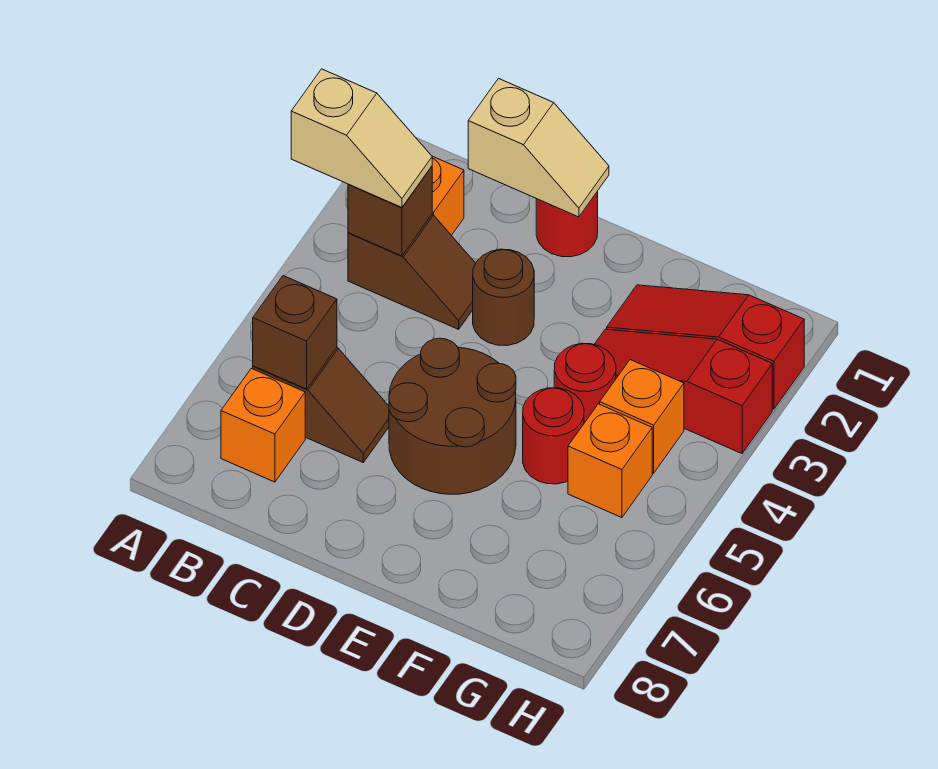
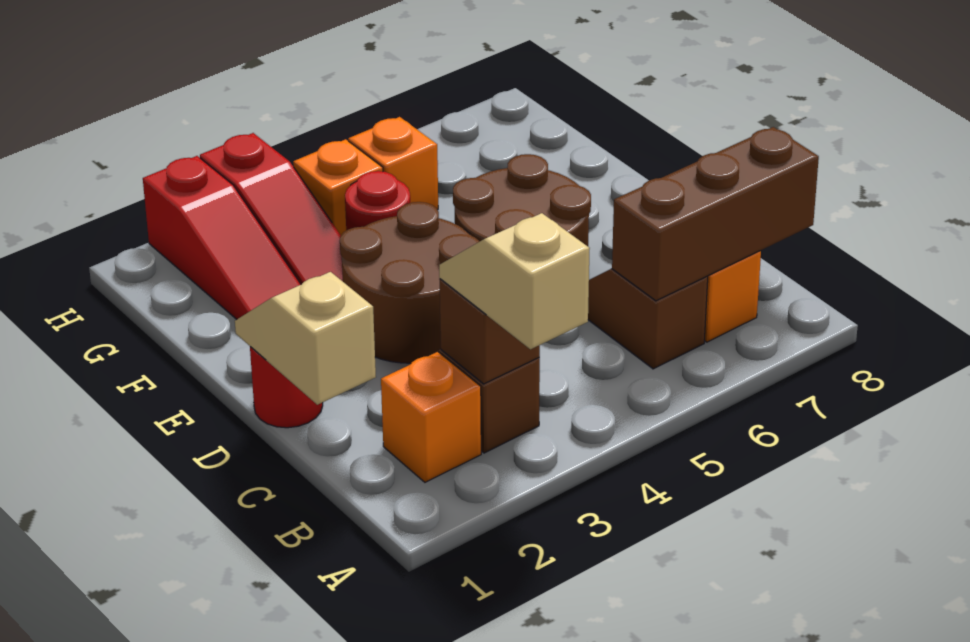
brown brick B6 level 2 -> brown brick B6:B8 level 2
brown round brick D3 level 1 -> brown round brick D3:E4 level 1
red round brick F5 level 1 -> none

